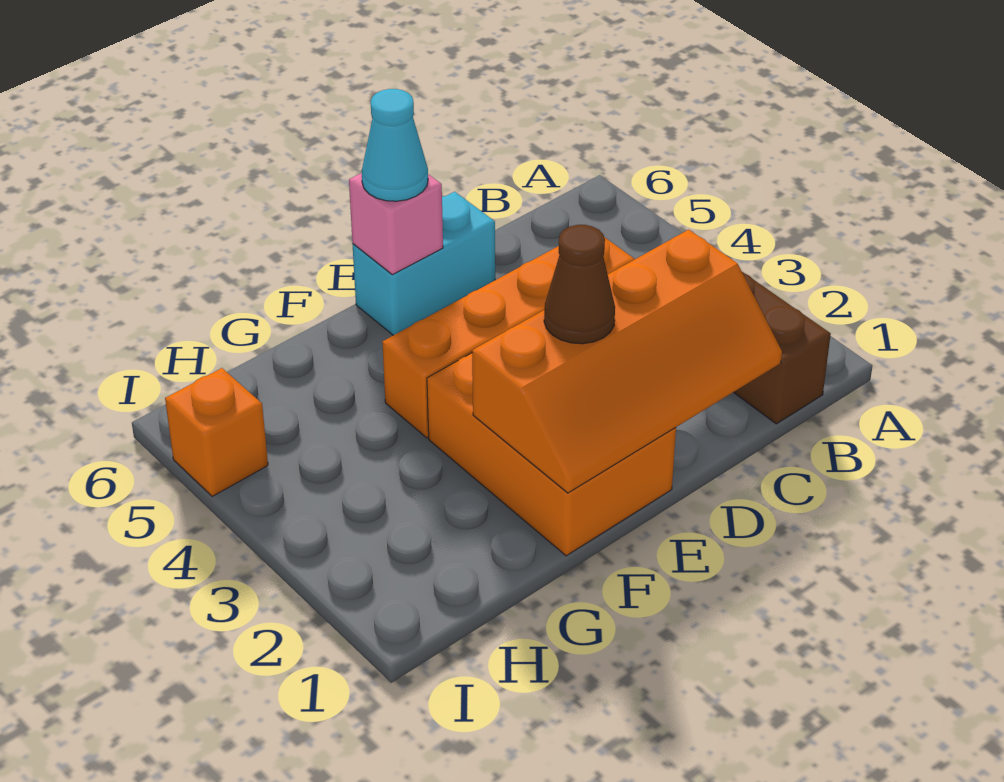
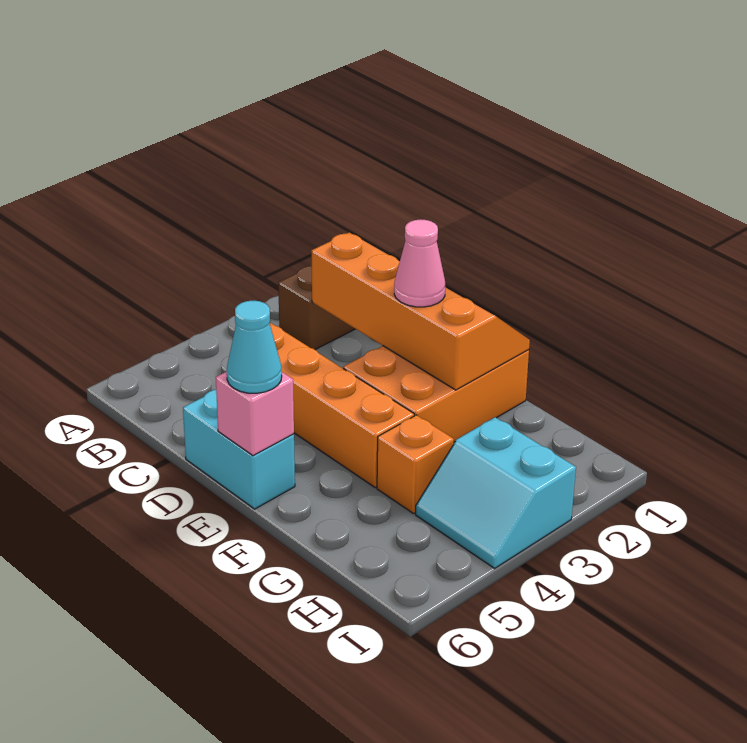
brown cone E2 level 3 -> pink cone E2 level 3
none -> cyan slope H3:I4 level 1 top 3
orange brick I5 level 1 -> orange brick G4 level 1

